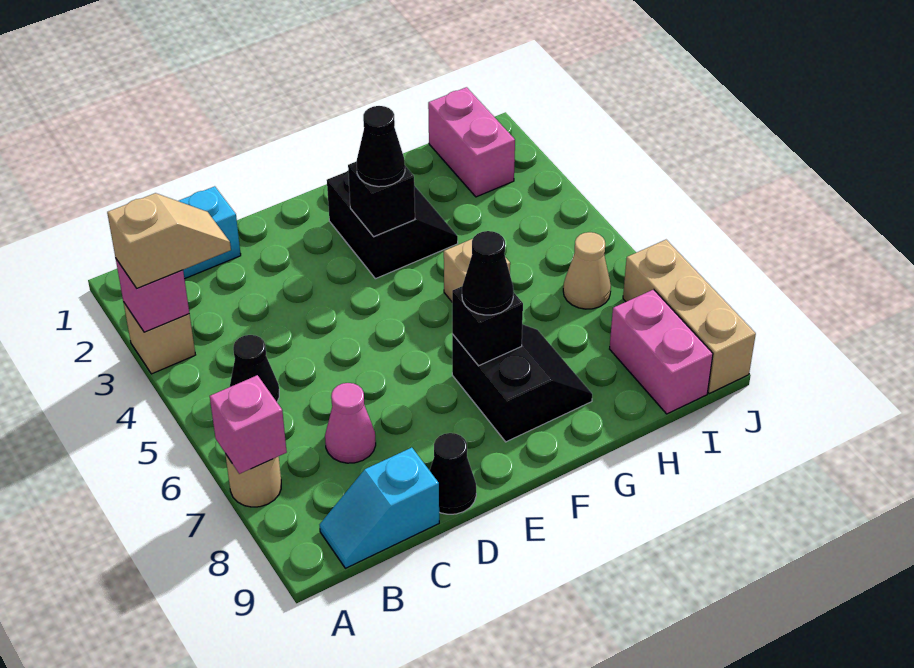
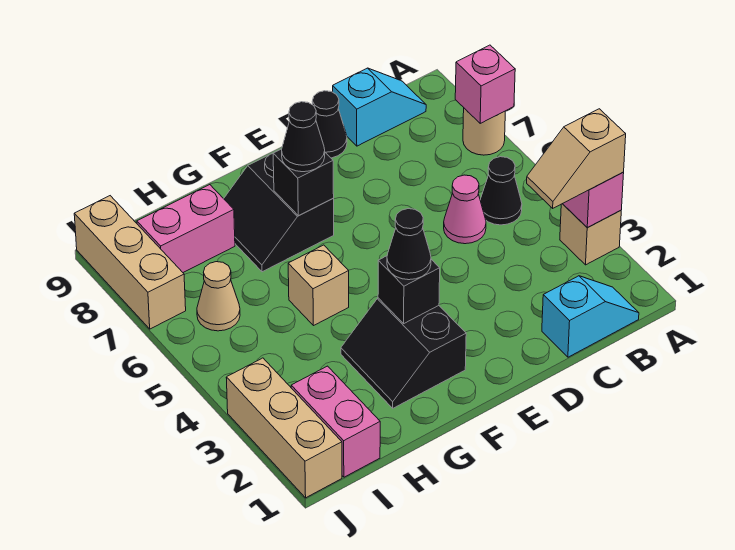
pink cone C7 level 1 -> pink cone C5 level 1
pink brick I8:I9 level 1 -> pink brick H8:I8 level 1
none -> tan brick J1:J3 level 1

